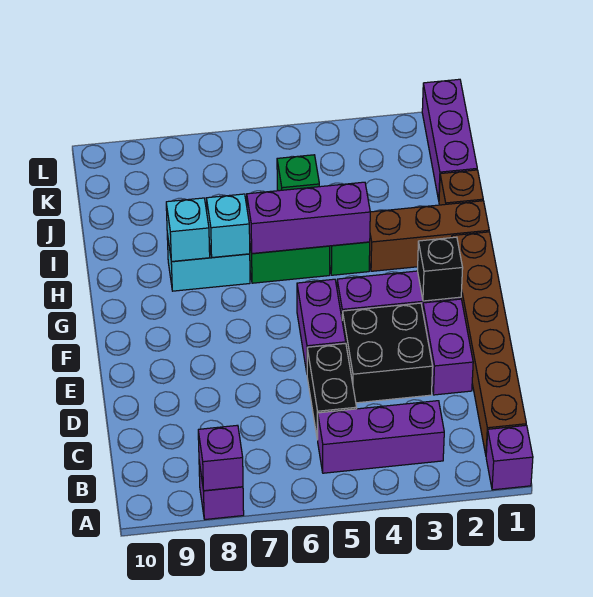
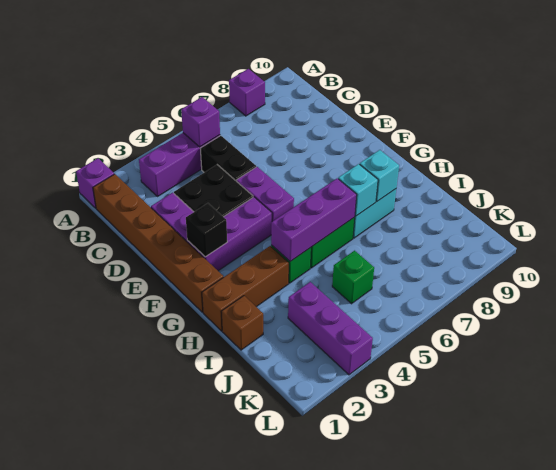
purple brick A8 level 2 -> purple brick B5 level 2
purple brick J1:L1 level 1 -> purple brick J3:L3 level 1

